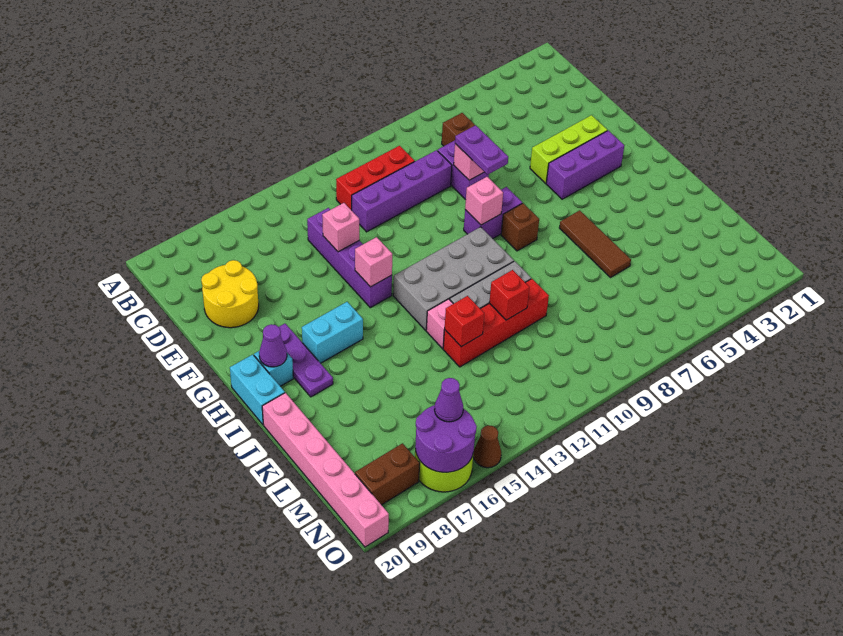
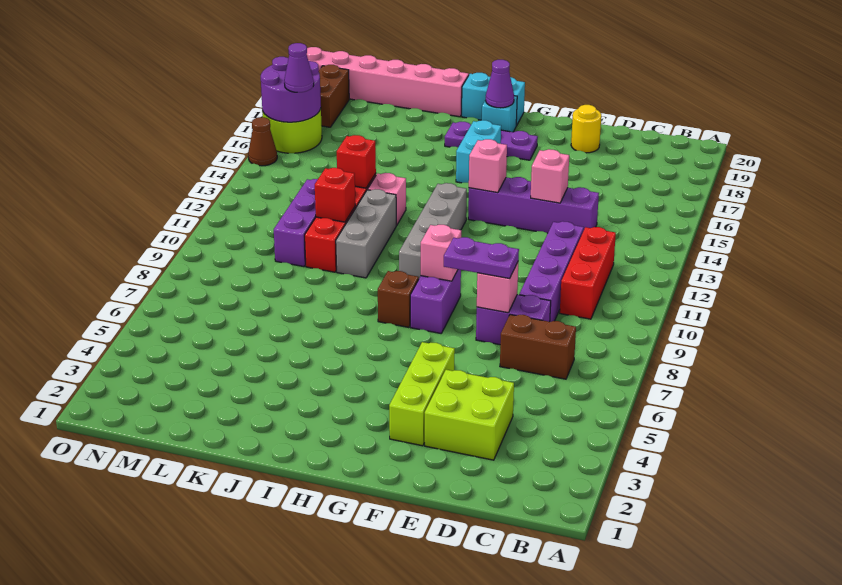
none -> lime brick D3:E4 level 1
yellow round brick D18:E19 level 1 -> yellow round brick E19 level 1
purple brick G3:G5 level 1 -> purple brick L10:L12 level 1
grey brick H10:I13 level 1 -> grey brick H10:H13 level 1
brown tile I6:K6 level 1 -> none

